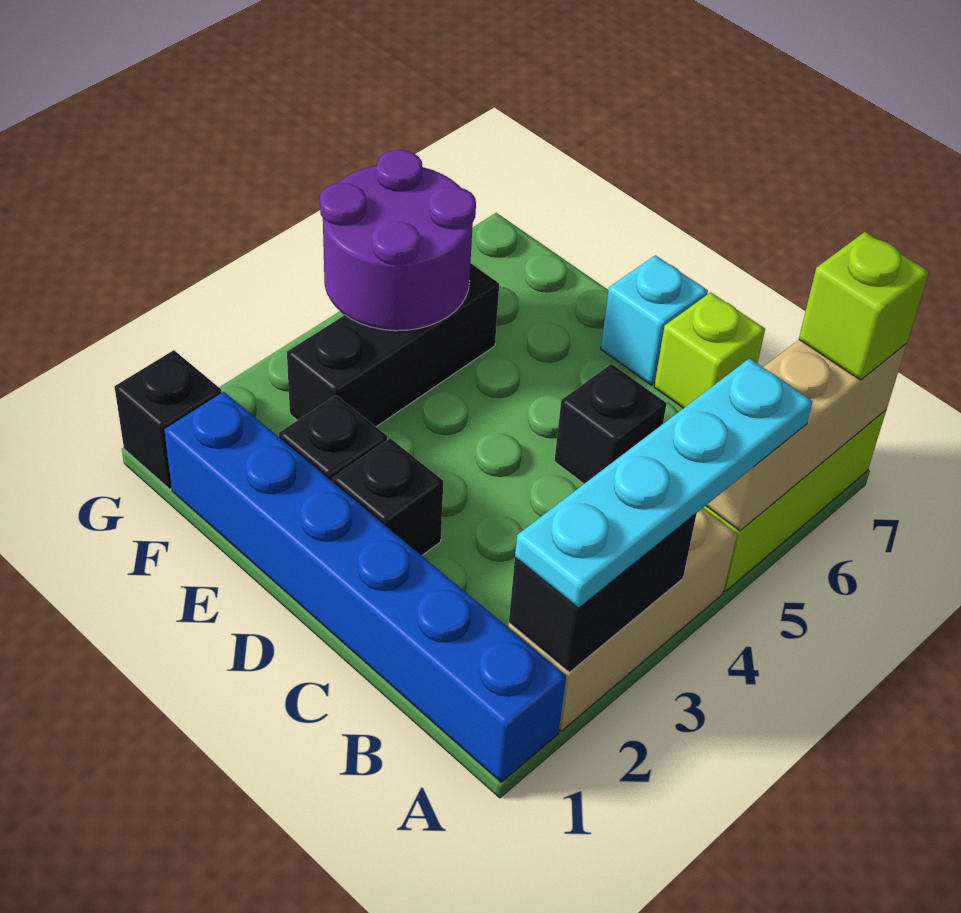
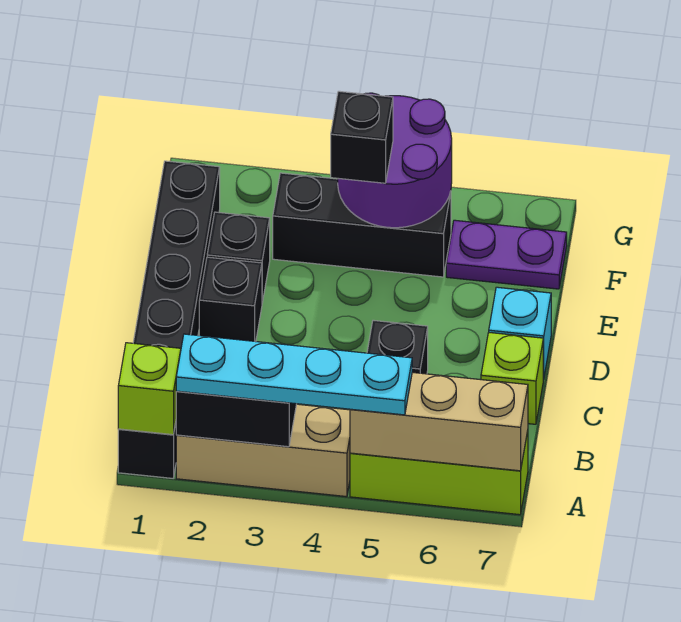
blue brick A1:F1 level 1 -> black brick A1:F1 level 1
lime brick A7 level 3 -> lime brick A1 level 2
none -> purple plate F6:F7 level 1
black brick G1 level 1 -> black brick F4 level 3

